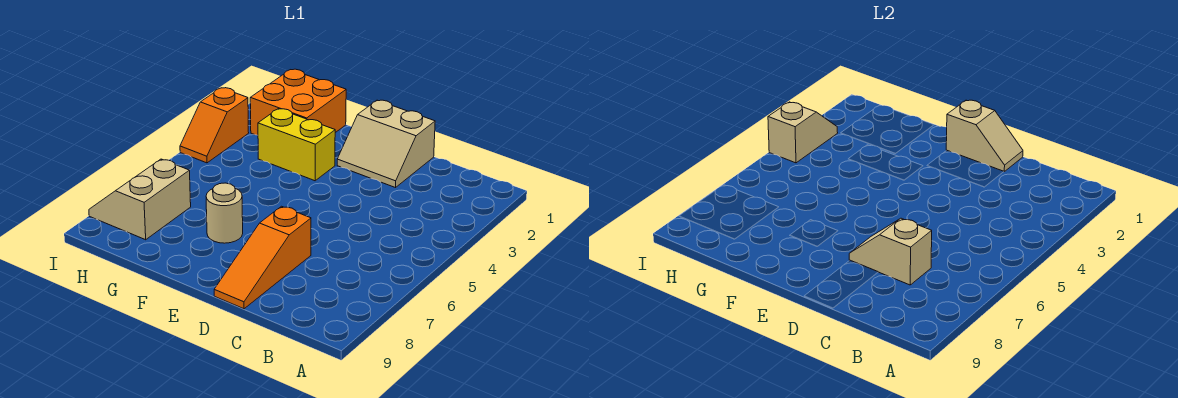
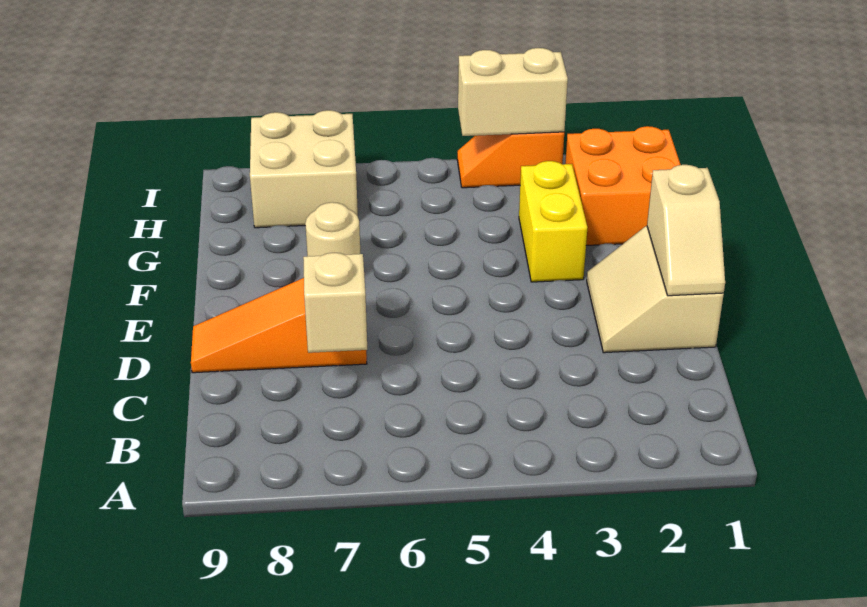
tan slope H7:I8 level 1 top H -> tan brick H7:I8 level 1
tan slope I3:I4 level 2 top 4 -> tan brick I3:I4 level 2

